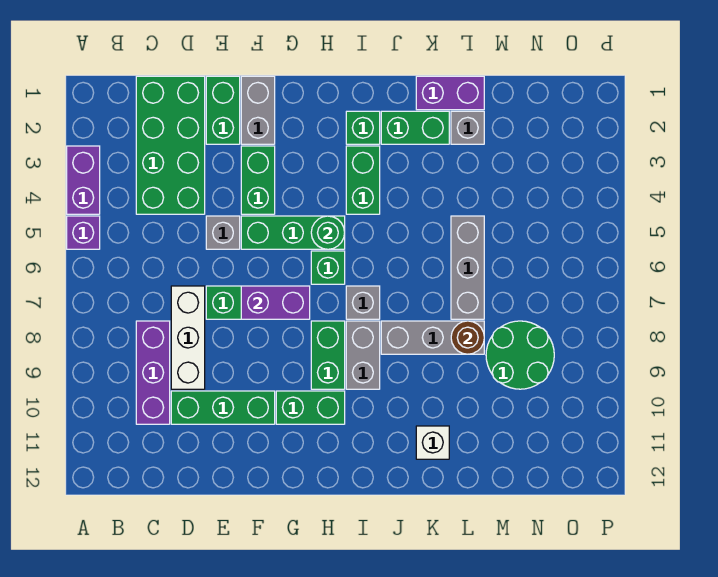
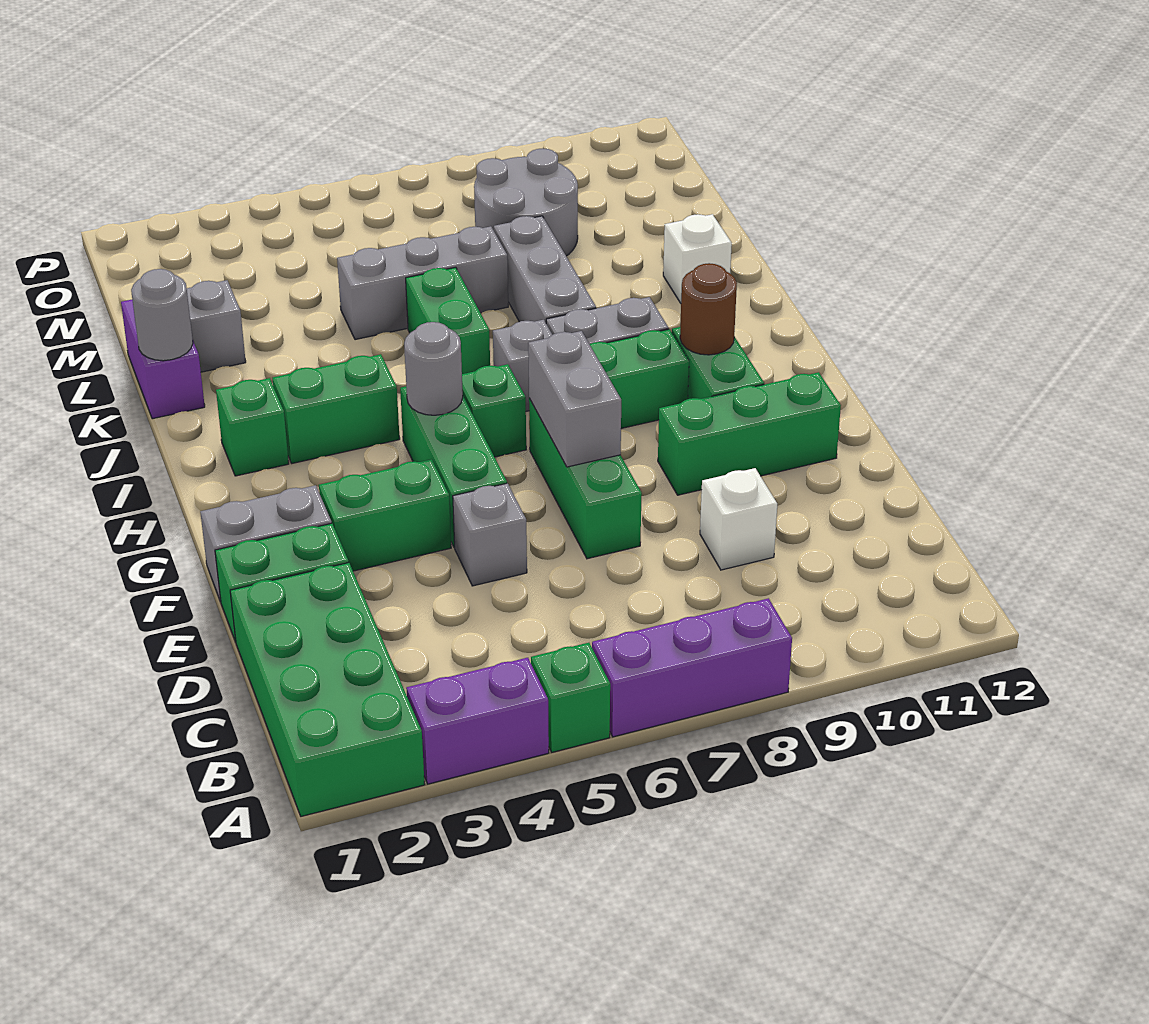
purple brick A5 level 1 -> green brick A5 level 1
green brick C1:D4 level 1 -> green brick A1:D2 level 1
purple brick C8:C10 level 1 -> purple brick A6:A8 level 1
white brick D7:D9 level 1 -> white brick D9 level 1
green brick D10:F10 level 1 -> green brick F9:F11 level 1
purple brick F7:G7 level 2 -> grey brick F7:G7 level 2
green round brick H5 level 2 -> grey round brick H5 level 2
green brick J2:K2 level 1 -> green brick J6:K6 level 1
none -> grey round brick K1 level 2
brown round brick L8 level 2 -> brown round brick H10 level 2
green round brick M8:N9 level 1 -> grey round brick M8:N9 level 1

